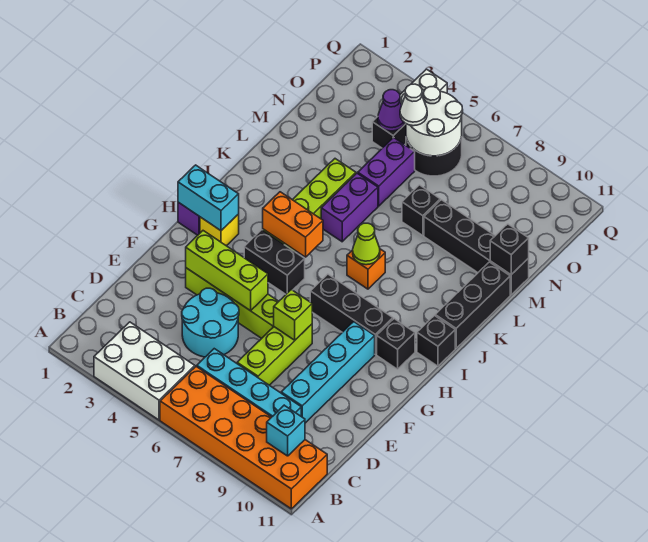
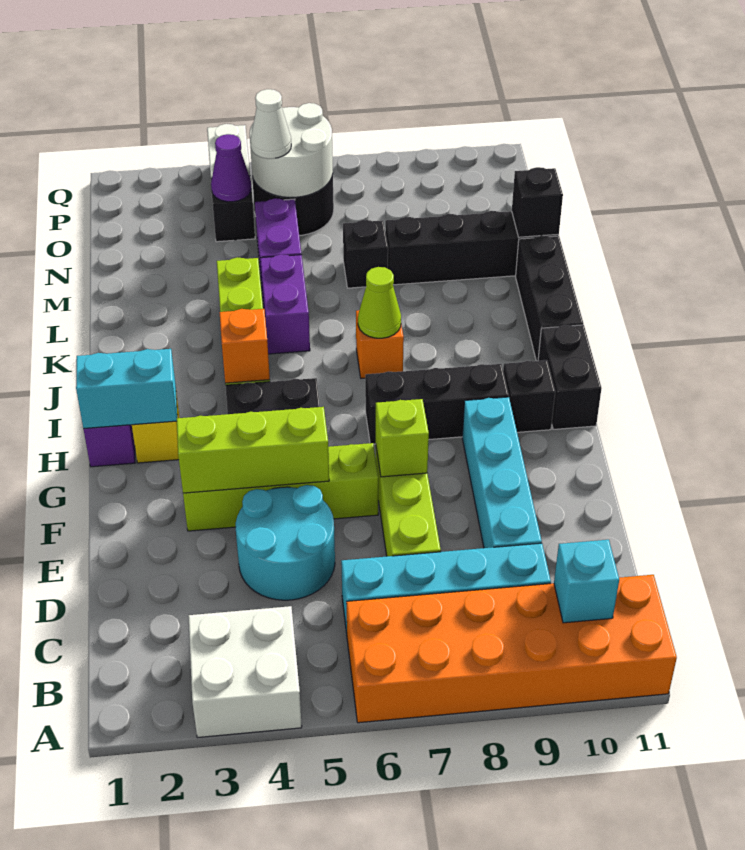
white brick A3:B5 level 1 -> white brick A3:B4 level 1
orange brick I4:I5 level 2 -> orange brick I4 level 2
black brick I11 level 1 -> black brick H11:I11 level 1

